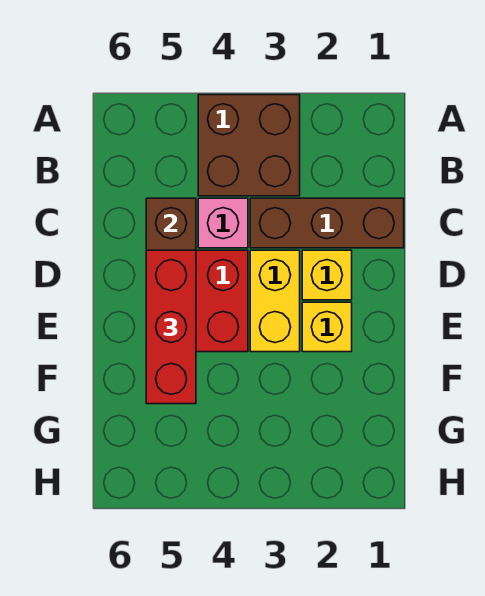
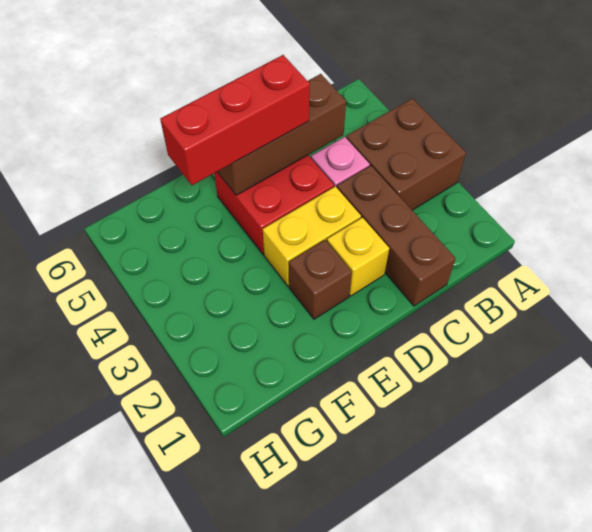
yellow brick E2 level 1 -> brown brick E2 level 1

